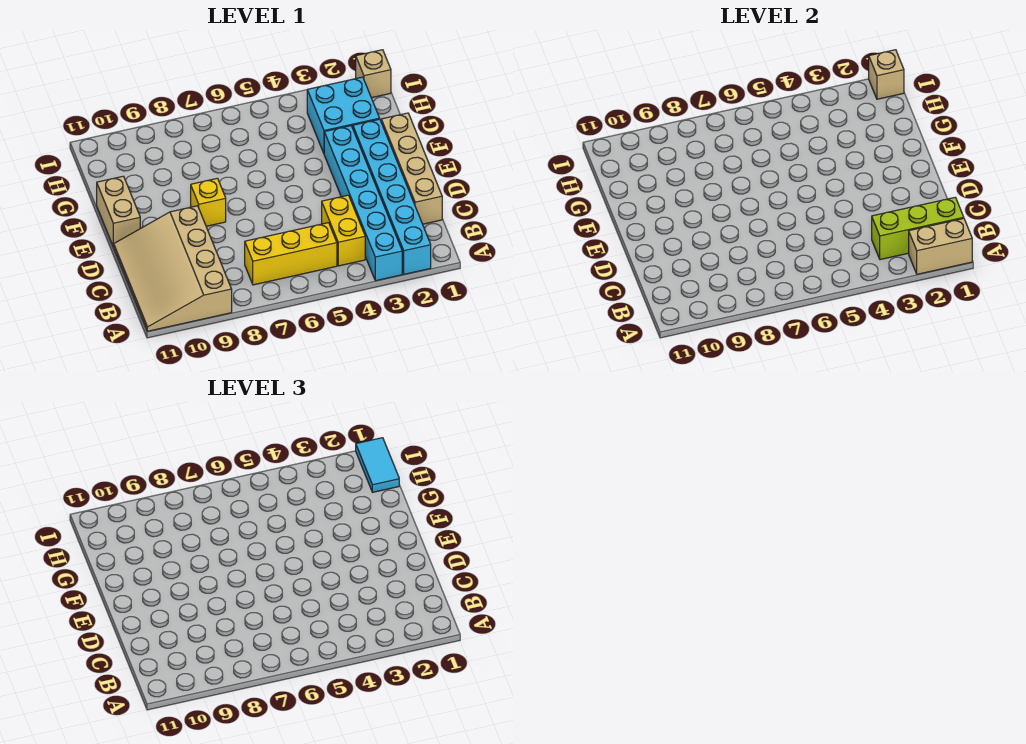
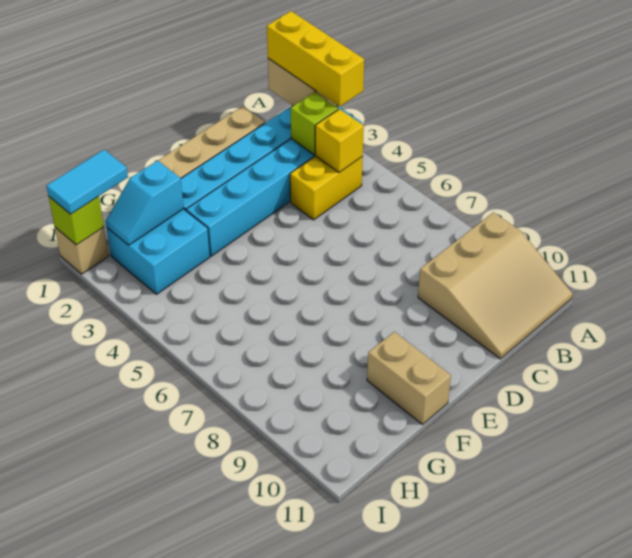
tan slope A9:D11 level 1 top 9 -> tan slope A9:C11 level 1 top 9
lime brick B1:B3 level 2 -> lime brick B3 level 2
yellow brick B5:B7 level 1 -> yellow brick A1:A3 level 3
yellow brick E8 level 1 -> yellow brick B4 level 2
tan brick E11:F11 level 1 -> tan brick F10:F11 level 1
none -> cyan slope G2:H2 level 2 top G
tan brick I1 level 2 -> lime brick I1 level 2

